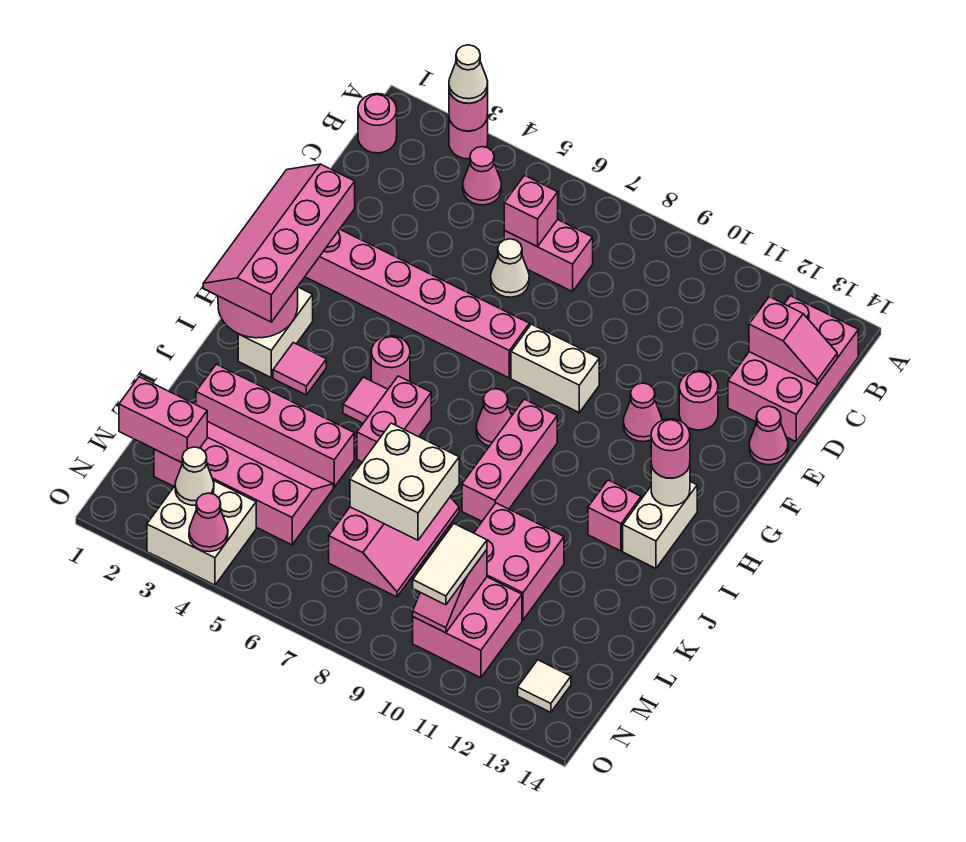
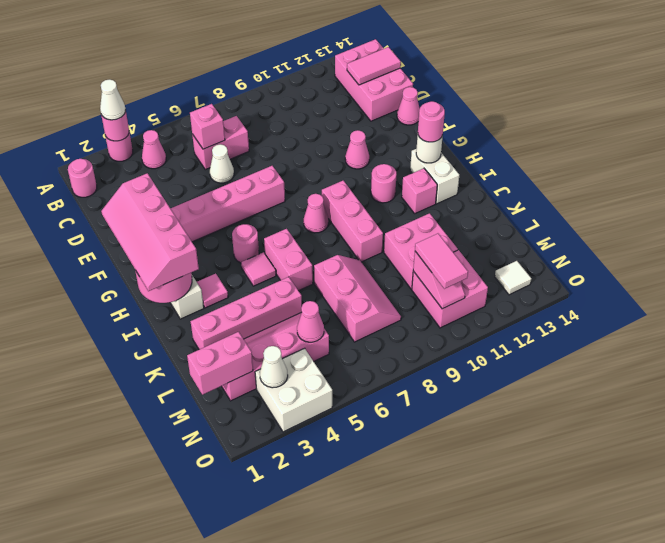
pink slope C13:C14 level 2 top 13 -> pink tile C13:C14 level 2
pink round brick E12 level 1 -> pink round brick H11 level 1
white brick F8:F9 level 1 -> none
white brick K7:L8 level 2 -> none
white tile M10:N10 level 3 -> pink tile M10:N10 level 3
pink cone O4 level 2 -> pink cone M5 level 2

